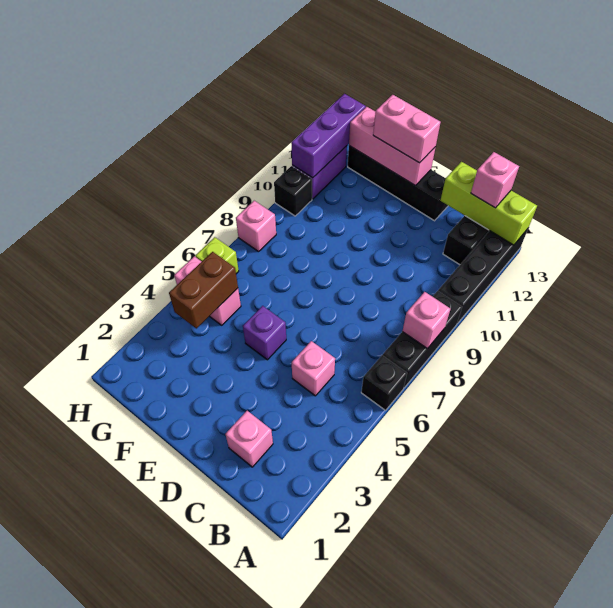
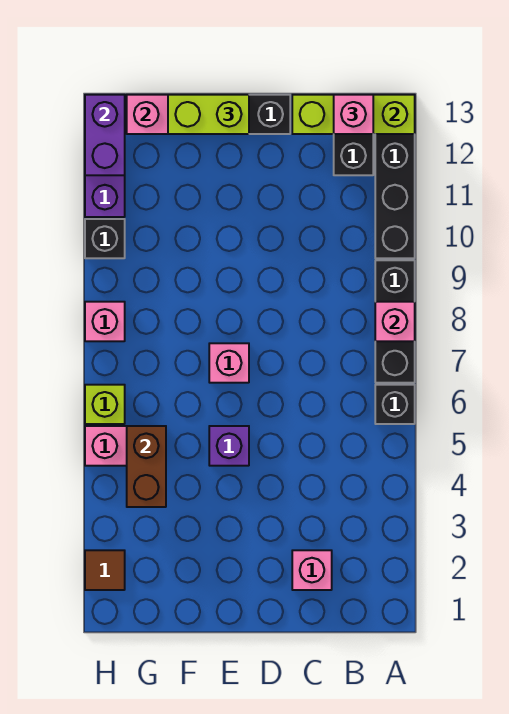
pink brick C5 level 1 -> pink brick E7 level 1
pink brick E13:F13 level 3 -> lime brick E13:F13 level 3
none -> brown tile H2 level 1
purple brick H11:H13 level 2 -> purple brick H12:H13 level 2

